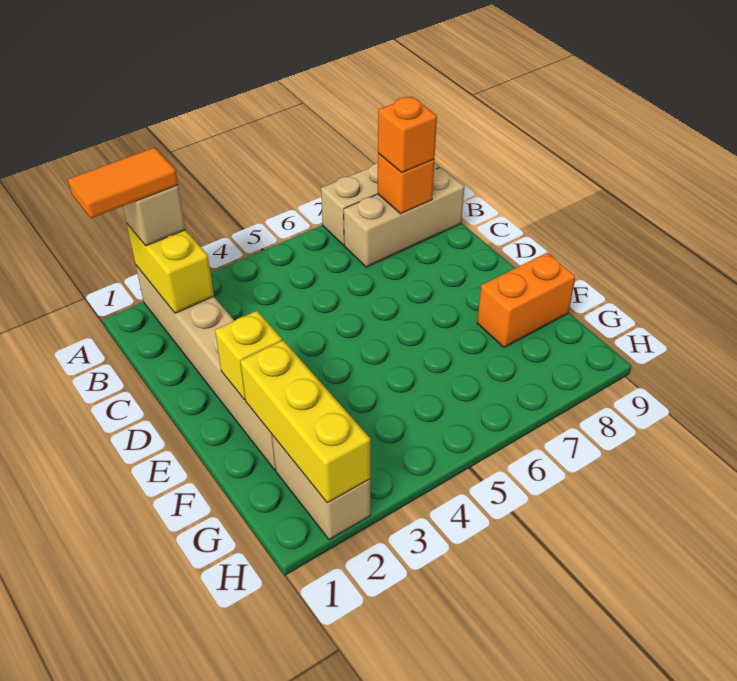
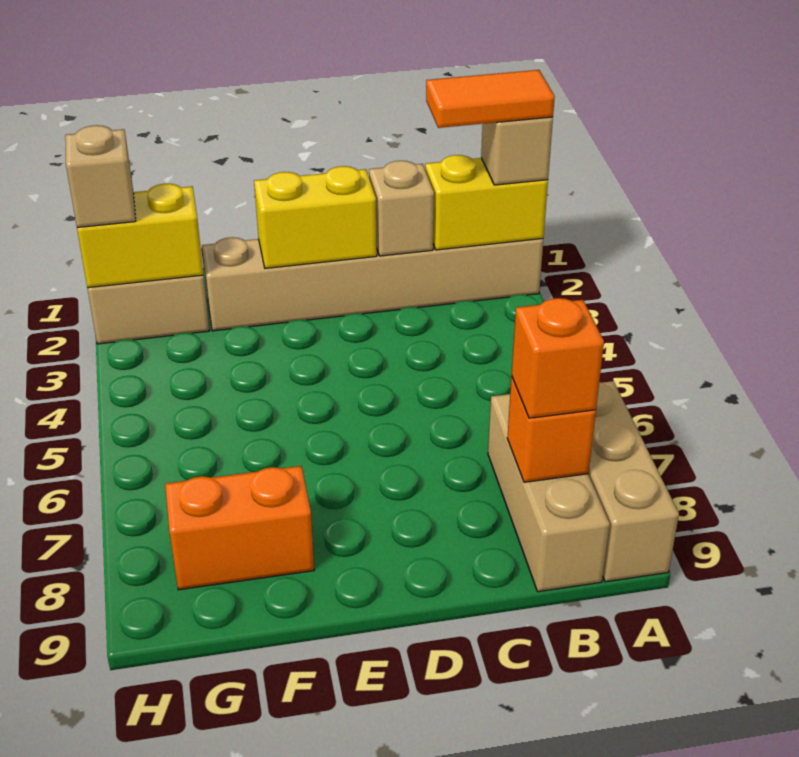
orange tile A1:A2 level 4 -> orange tile A2:B2 level 4
none -> tan brick C2 level 2
yellow brick E2 level 2 -> yellow brick D2:E2 level 2
yellow brick F2:H2 level 2 -> yellow brick G2:H2 level 2
orange brick F8:F9 level 1 -> orange brick F8:G8 level 1
none -> tan brick H2 level 3

